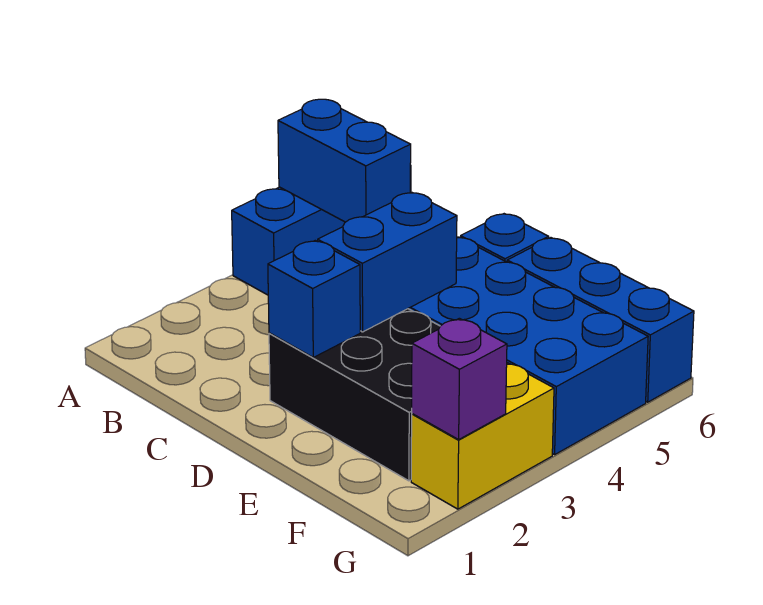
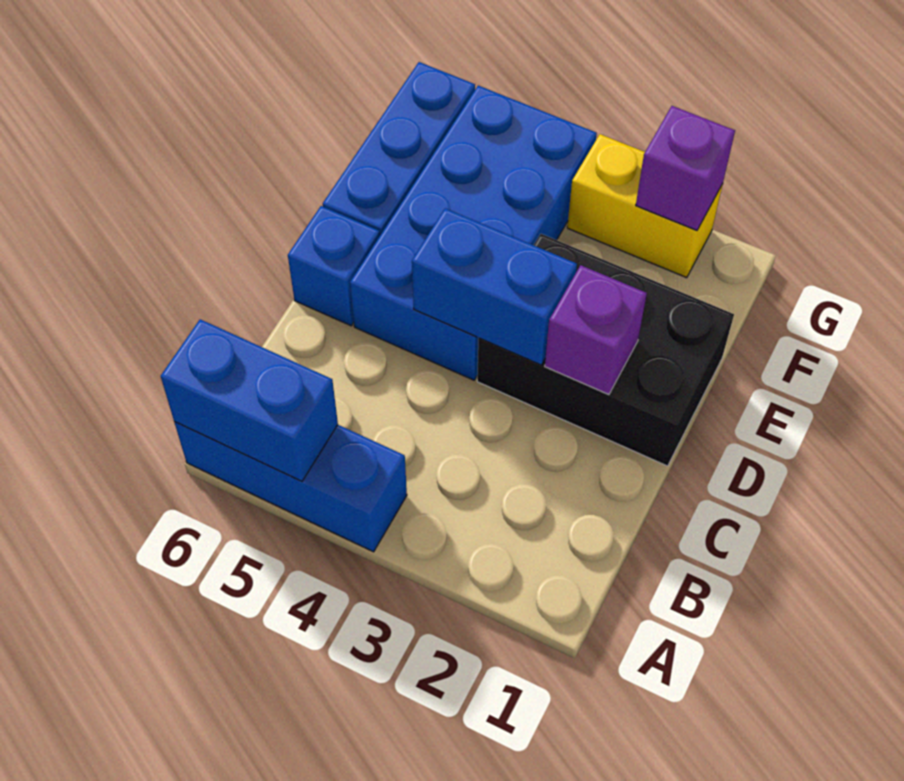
blue brick A5:B5 level 2 -> blue brick A5:A6 level 2
black brick D2:F3 level 1 -> black brick D1:E3 level 1
blue brick D2 level 2 -> purple brick D2 level 2

